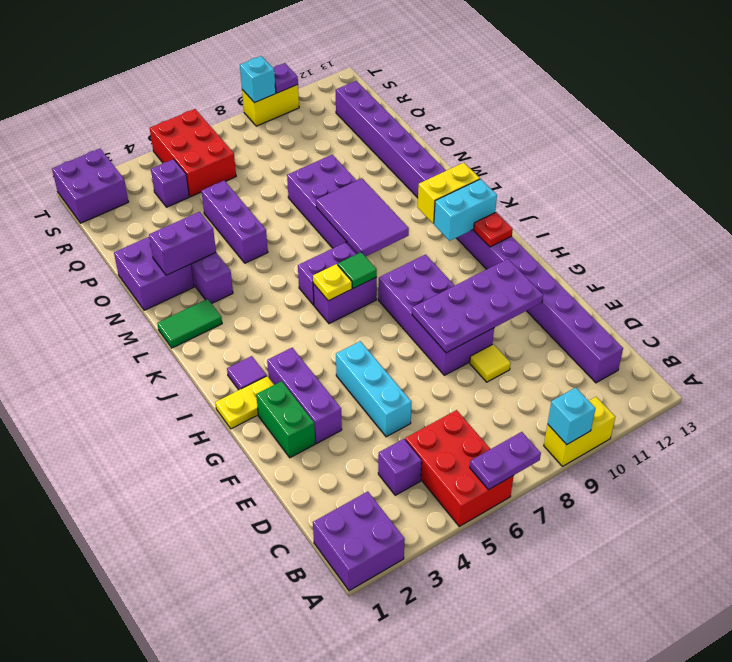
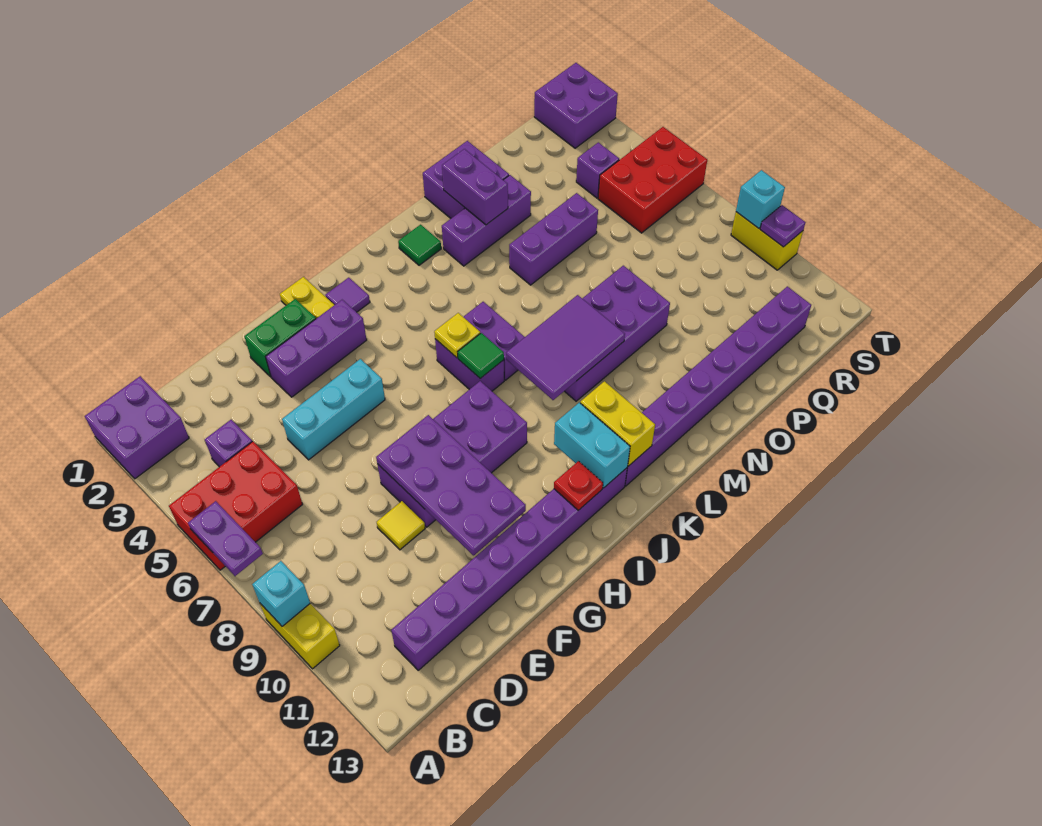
green tile L1:L2 level 1 -> green tile L2 level 1

